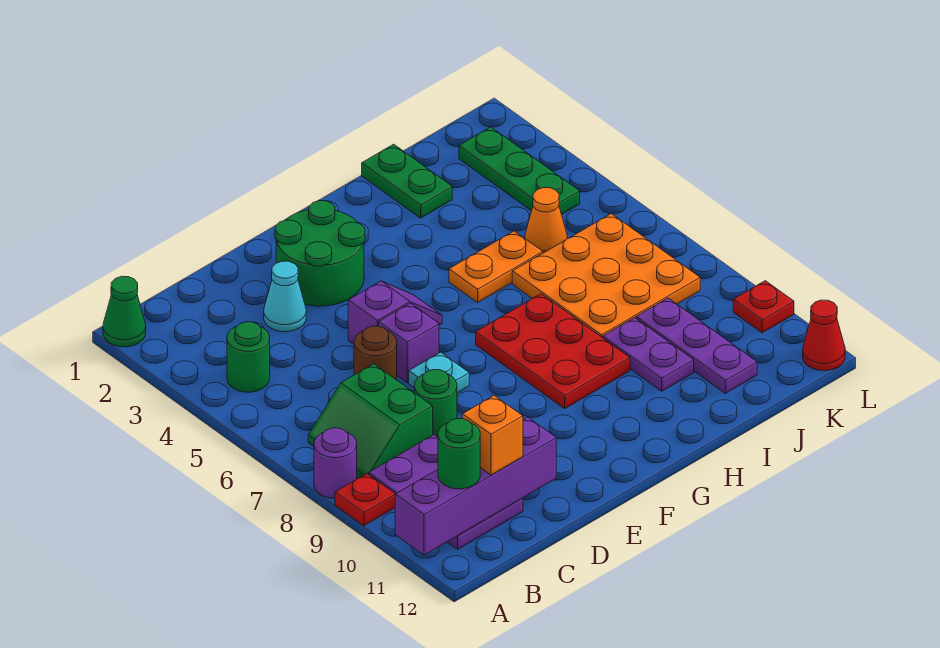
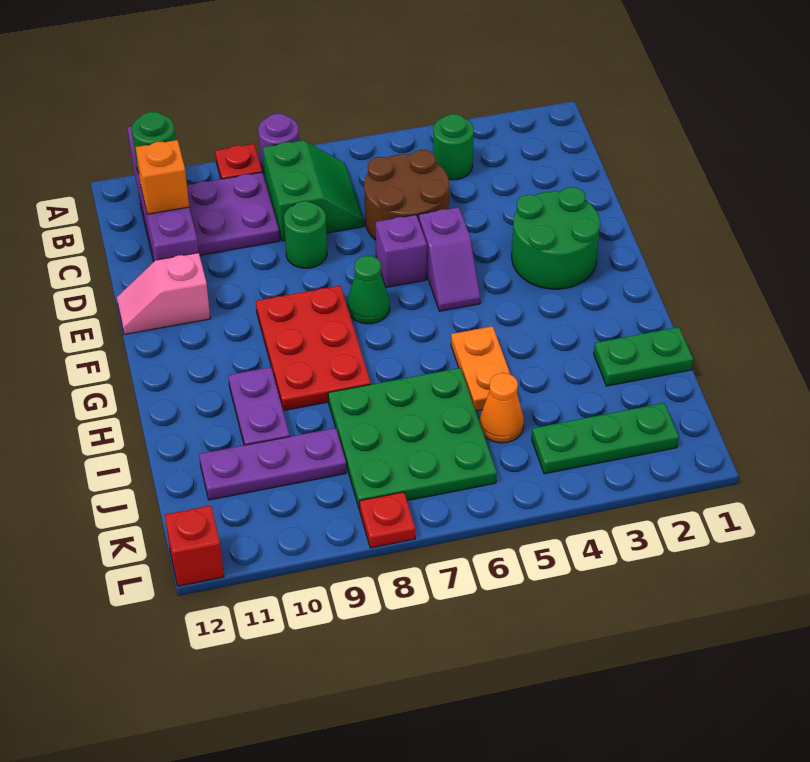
green cone A1 level 1 -> green cone F7 level 1
green slope B7:C8 level 1 top C -> green slope B7:C8 level 1 top 8
cyan cone D3 level 1 -> none
brown round brick D6 level 1 -> brown round brick C5:D6 level 1
cyan plate E7 level 1 -> none
none -> pink slope E11:E12 level 1 top 11
red plate G7:H9 level 1 -> red plate F8:H9 level 1
orange plate I6:K8 level 1 -> green plate I6:K8 level 1
purple plate I9:I10 level 1 -> purple plate H10:I10 level 1
red plate L10 level 1 -> red plate L8 level 1
red cone L12 level 1 -> red brick L12 level 1

